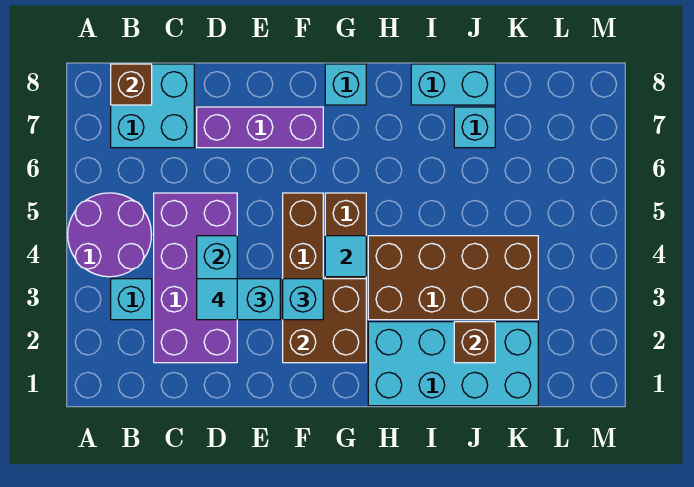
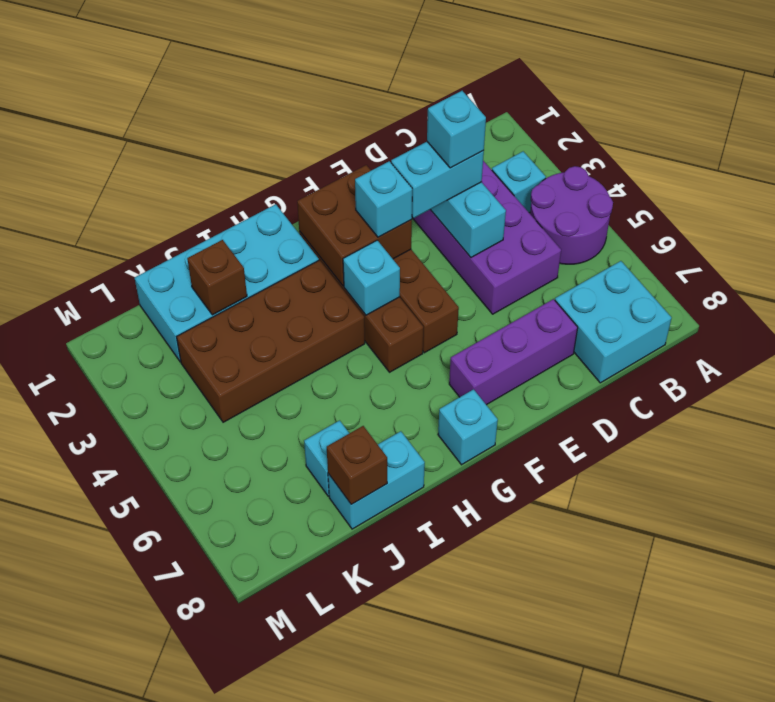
brown brick B8 level 2 -> brown brick J8 level 2
cyan tile D3 level 4 -> cyan brick D3 level 4
cyan tile G4 level 2 -> cyan brick G4 level 2

